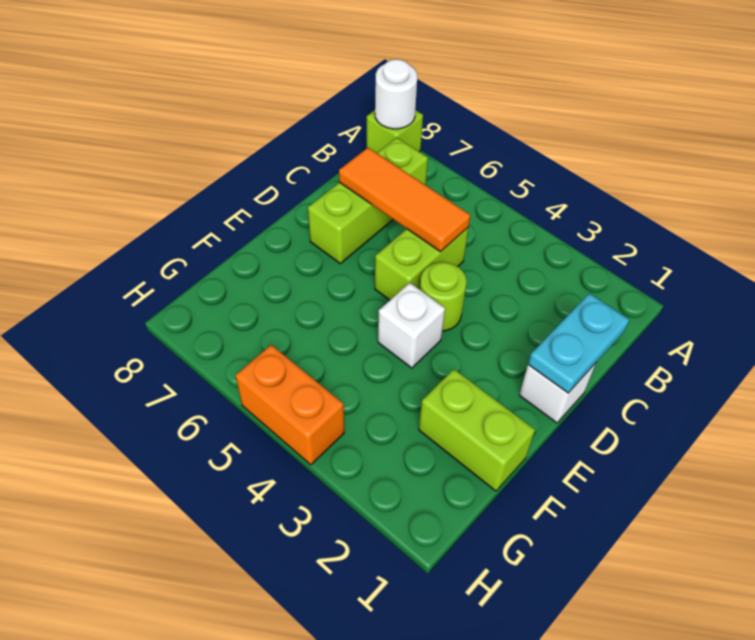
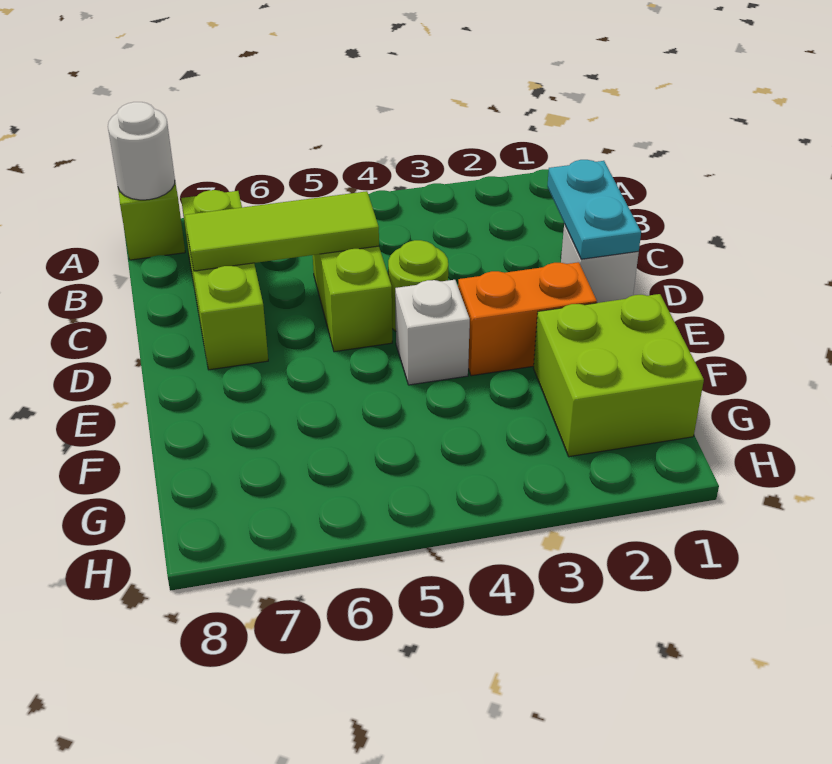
orange tile C5:C7 level 2 -> lime tile C5:C7 level 2
lime brick F1:F2 level 1 -> lime brick F1:G2 level 1
orange brick H4:H5 level 1 -> orange brick E2:E3 level 1

